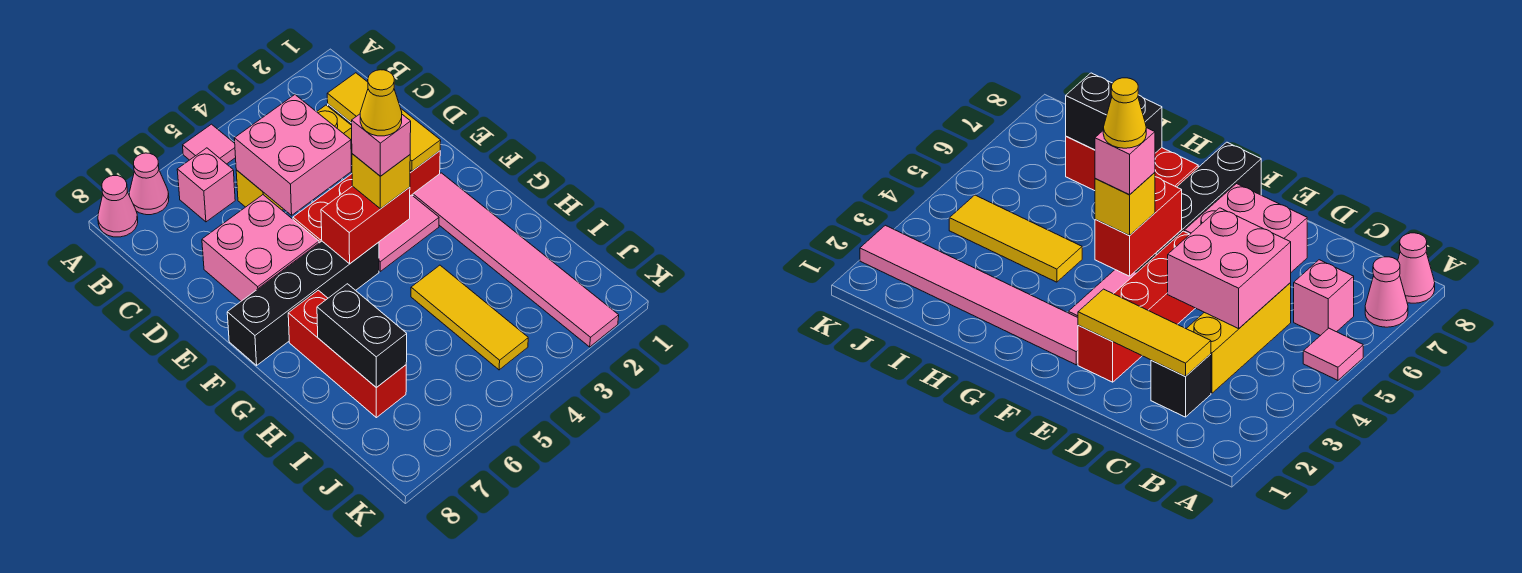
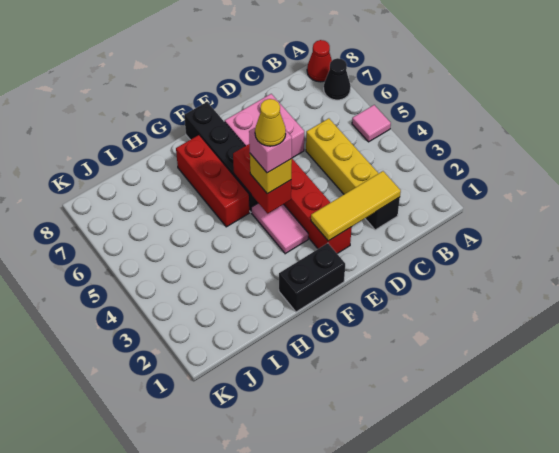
pink cone A7 level 1 -> black cone A7 level 1
pink cone A8 level 1 -> red cone A8 level 1
pink brick B6 level 1 -> none
pink brick C4:D5 level 2 -> none
pink tile F2:K2 level 1 -> none
red brick G7:I7 level 1 -> red brick G5:G7 level 1
yellow tile H4:J4 level 1 -> none
black brick H7:I7 level 2 -> black brick F1:G1 level 1

